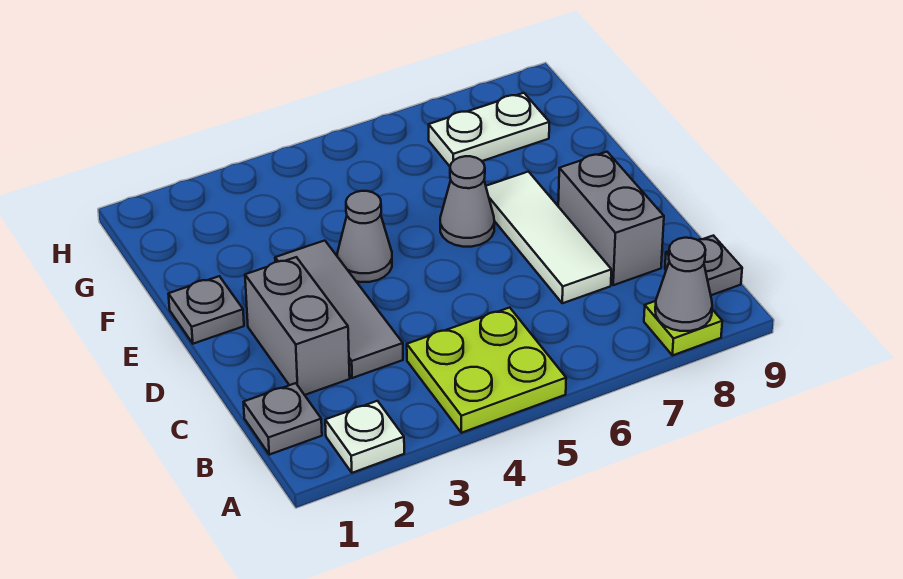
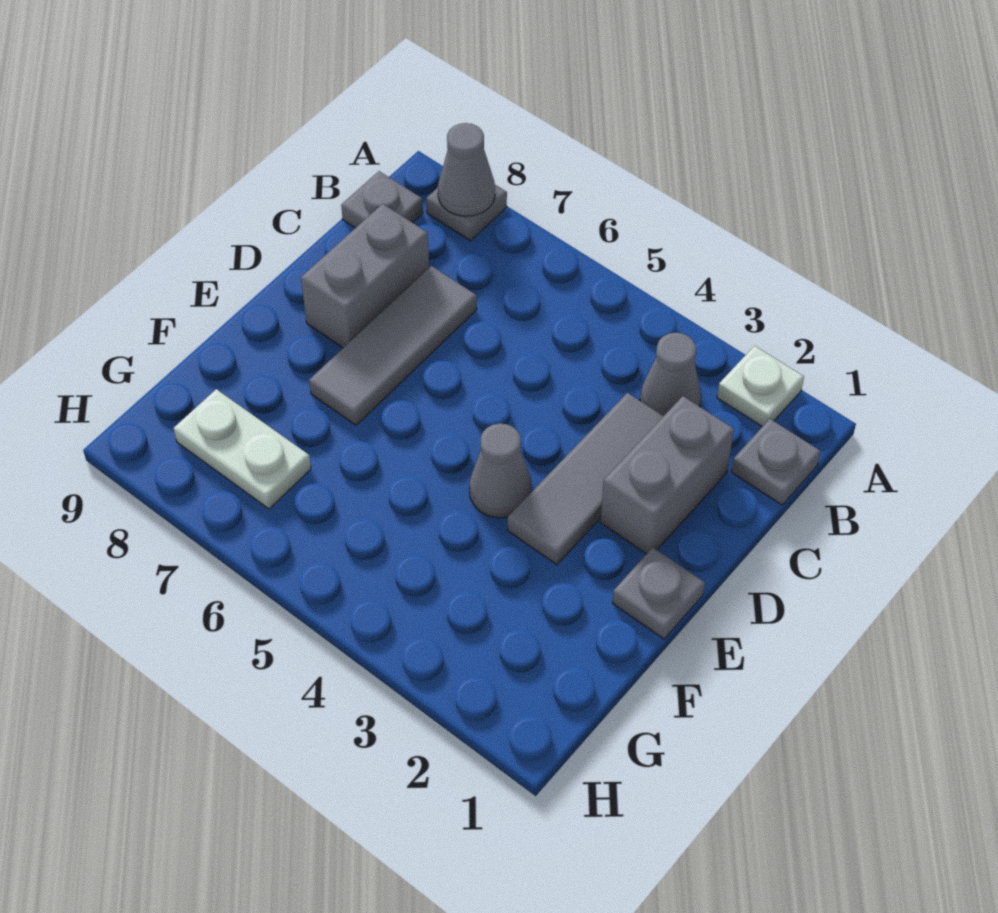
lime plate A4:B5 level 1 -> none
lime plate A8 level 1 -> grey plate A8 level 1
white tile C7:E7 level 1 -> grey tile C7:E7 level 1
grey cone E6 level 1 -> grey cone B3 level 1

